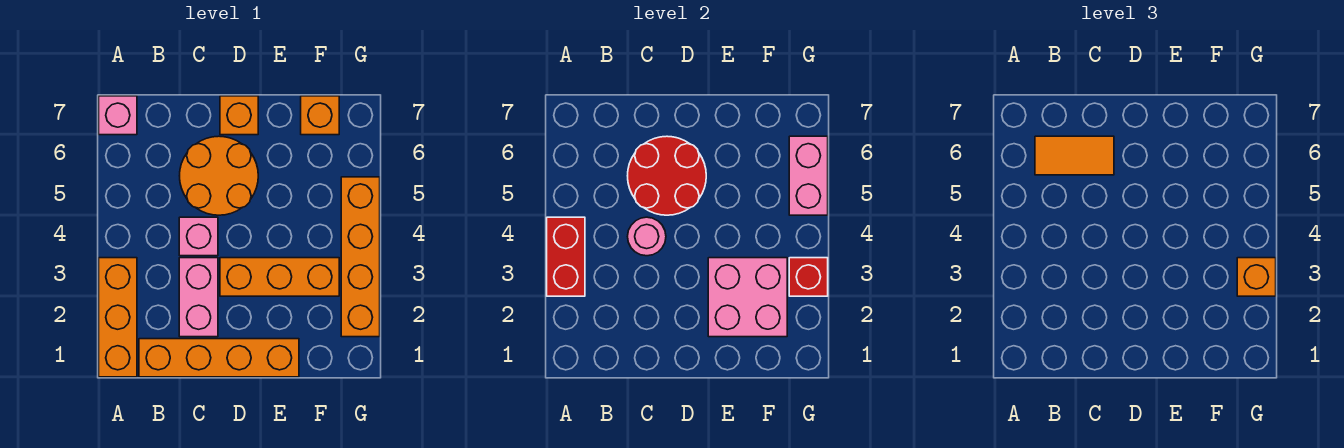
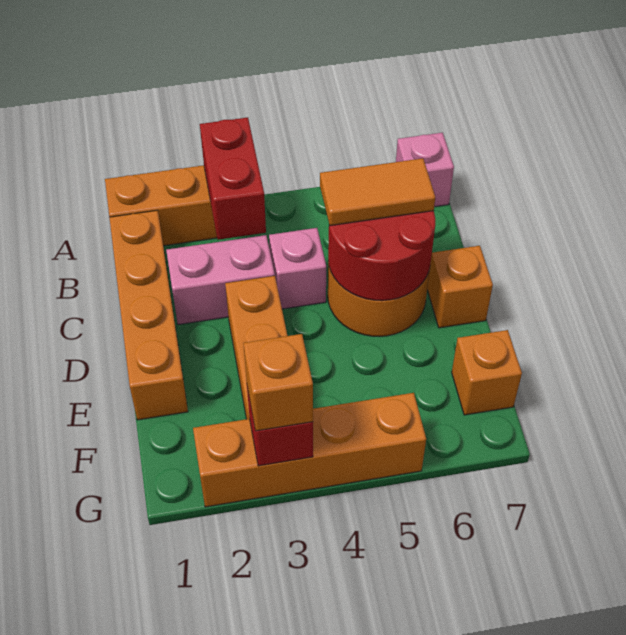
red brick A3:A4 level 2 -> red brick A3:B3 level 2
orange tile B6:C6 level 3 -> orange tile C5:C6 level 3
pink round brick C4 level 2 -> none
pink brick E2:F3 level 2 -> none
pink brick G5:G6 level 2 -> none

